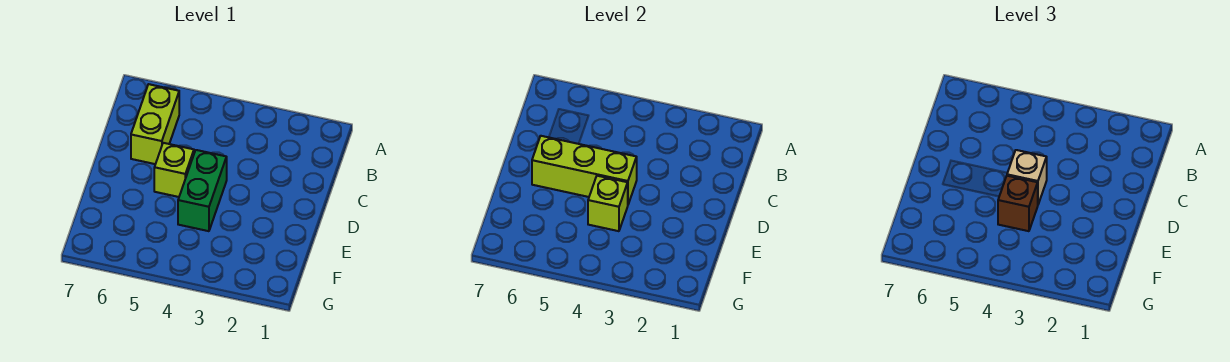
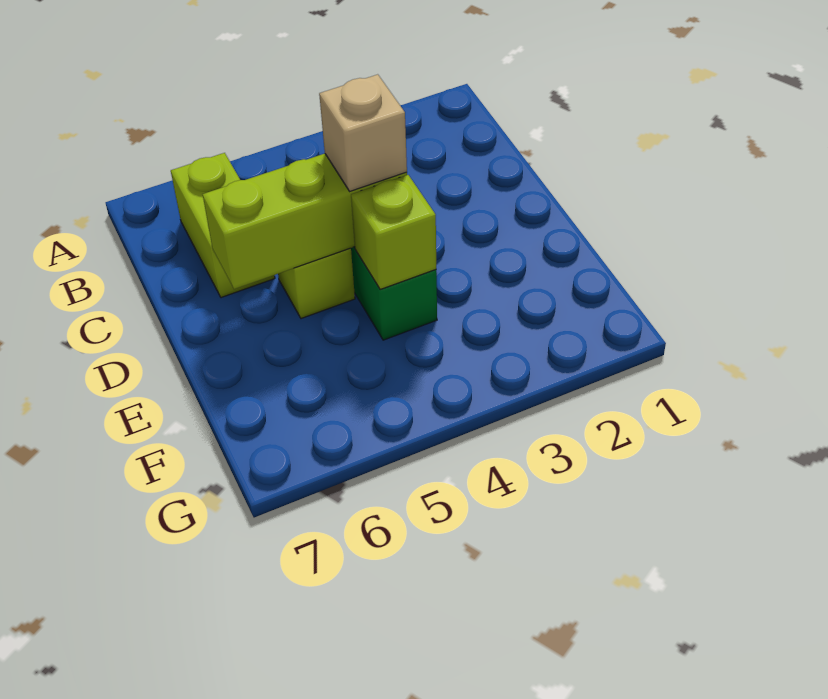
brown brick E4 level 3 -> none

